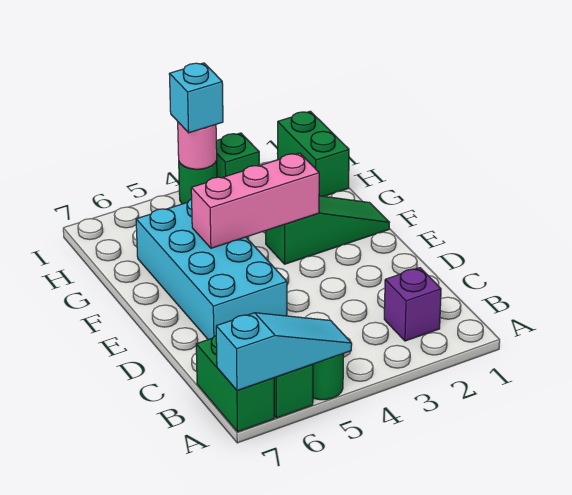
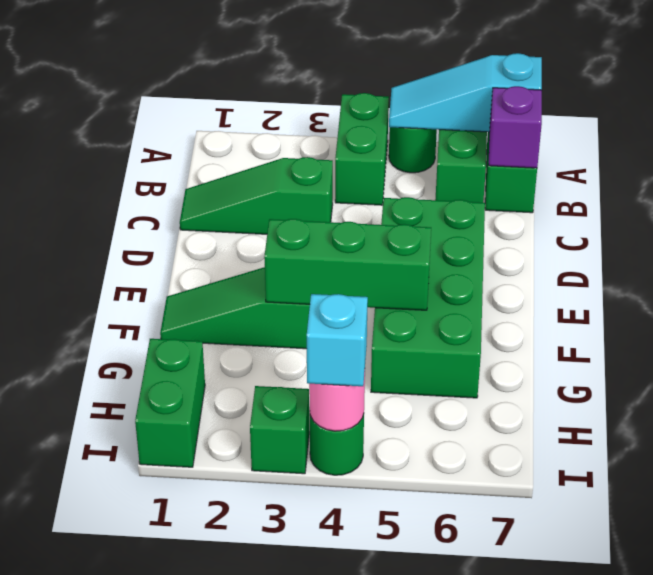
none -> green brick A4:B4 level 1
purple brick B2 level 1 -> purple brick B7 level 2
none -> green slope C1:C3 level 1 top 3
cyan brick D5:G6 level 1 -> green brick D5:G6 level 1
pink brick F3:F5 level 2 -> green brick F3:F5 level 2

